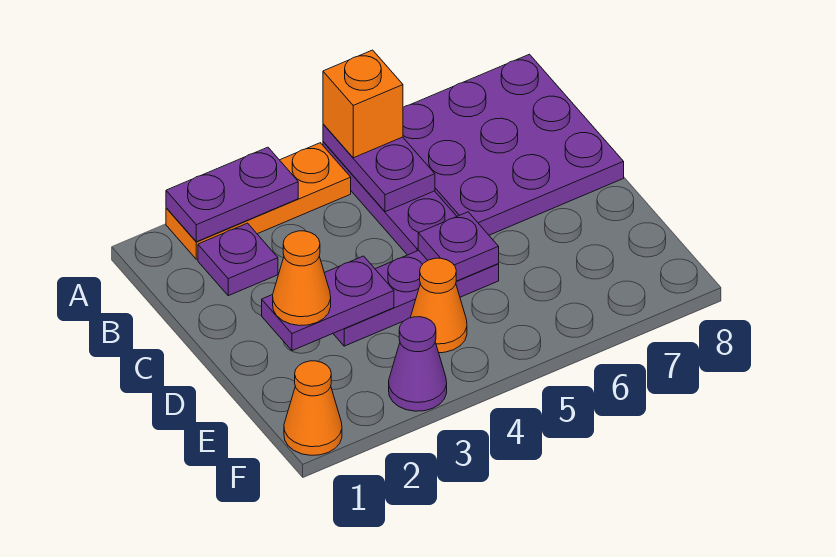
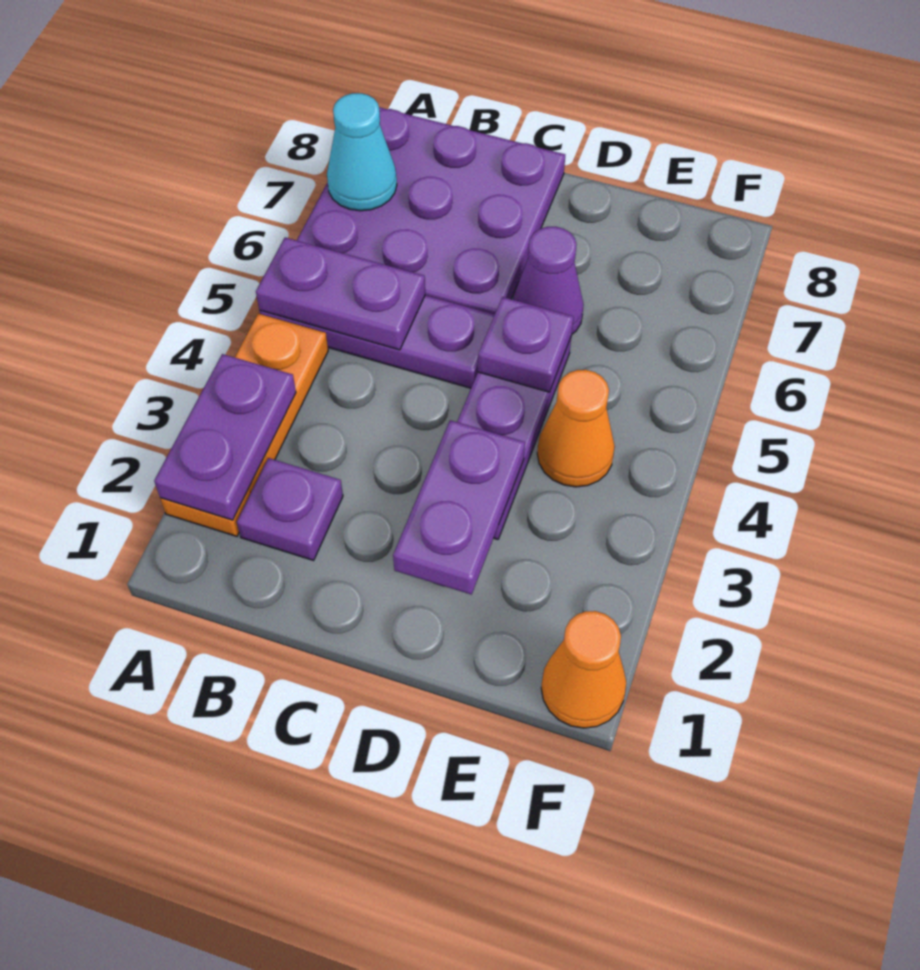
orange brick A5 level 3 -> none
none -> cyan cone A7 level 2
orange cone D2 level 3 -> none
purple cone F3 level 1 -> purple cone D6 level 1

